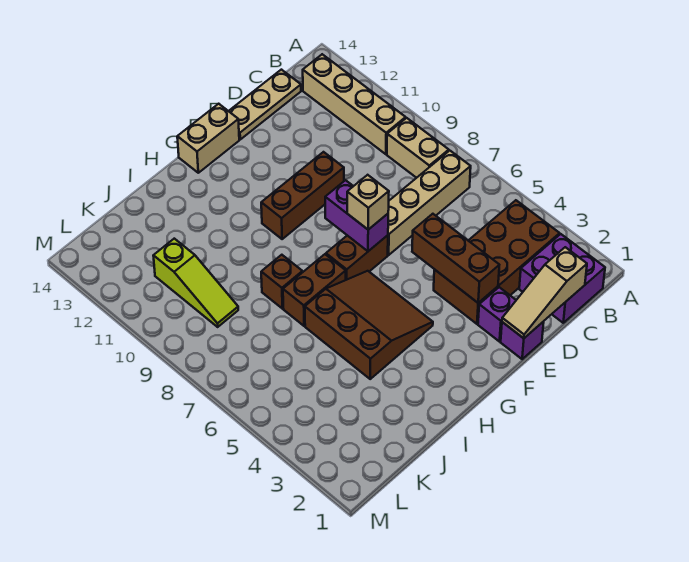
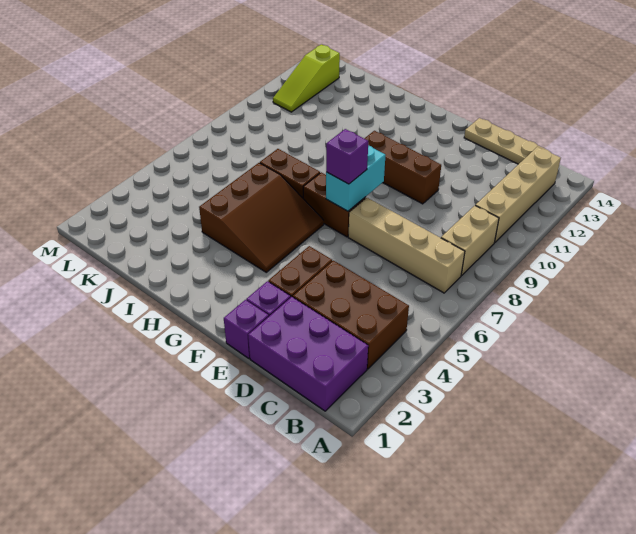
purple brick B1:C2 level 1 -> purple brick B1:D2 level 1
tan slope C1:E1 level 2 top C -> none
brown brick E3:E5 level 2 -> none
purple brick F7:F8 level 2 -> cyan brick F7:F8 level 2
tan brick F7 level 3 -> purple brick F7 level 3
tan brick F14:G14 level 1 -> none
brown brick I8 level 1 -> none
lime slope K9:K11 level 1 top 11 -> lime slope L11:L13 level 1 top 13

